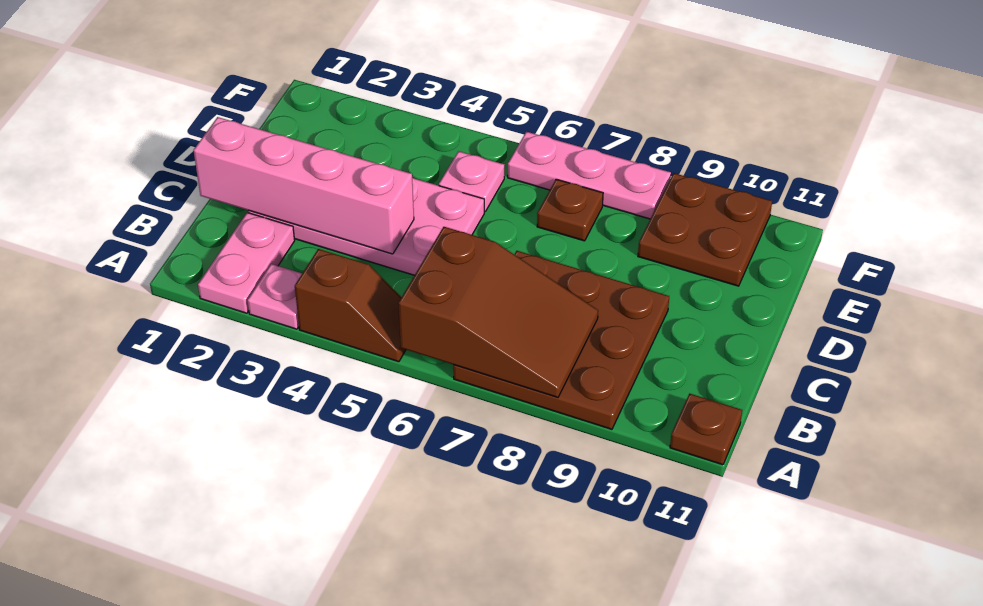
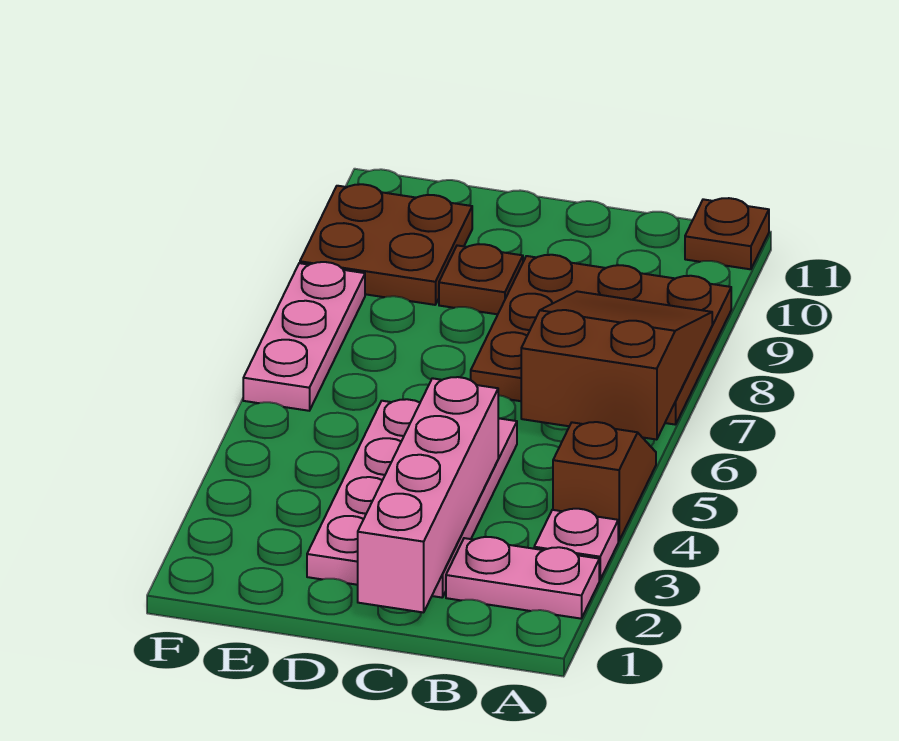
pink plate E5 level 1 -> none
brown plate E7 level 1 -> brown plate D9 level 1

